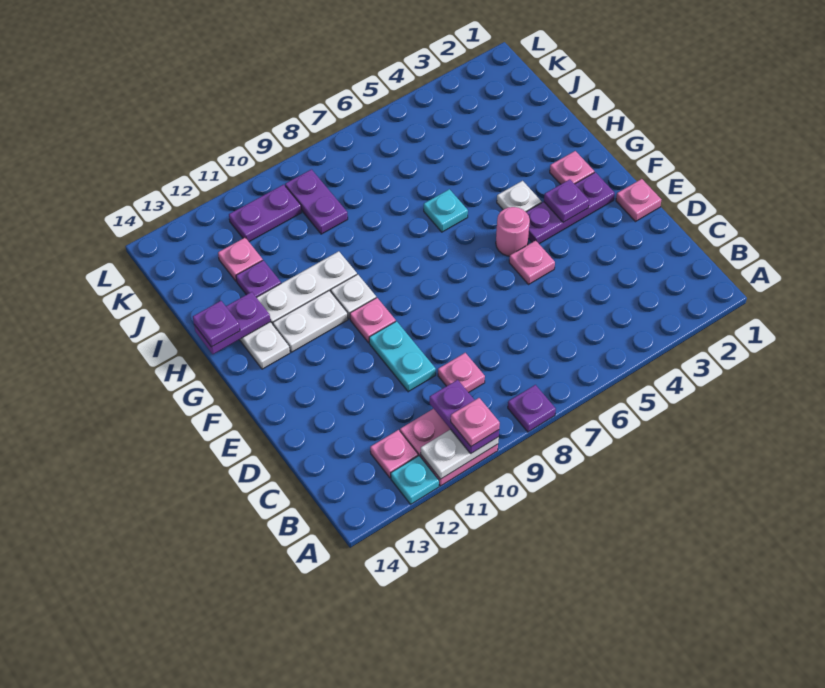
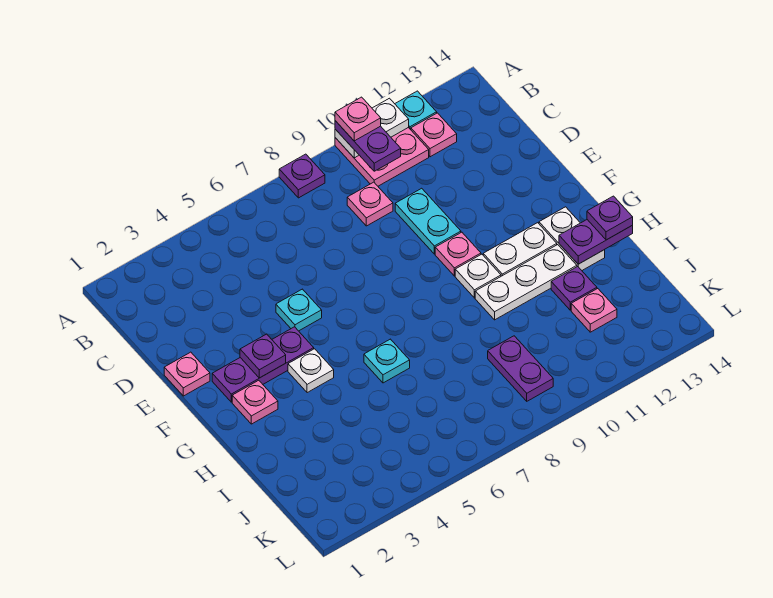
pink plate E5 level 1 -> cyan plate E5 level 1
pink round brick F5 level 1 -> none
purple plate K10:K11 level 1 -> none

